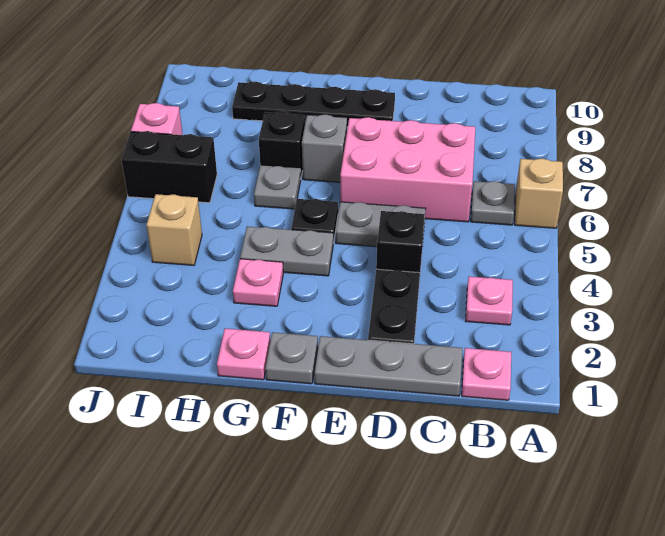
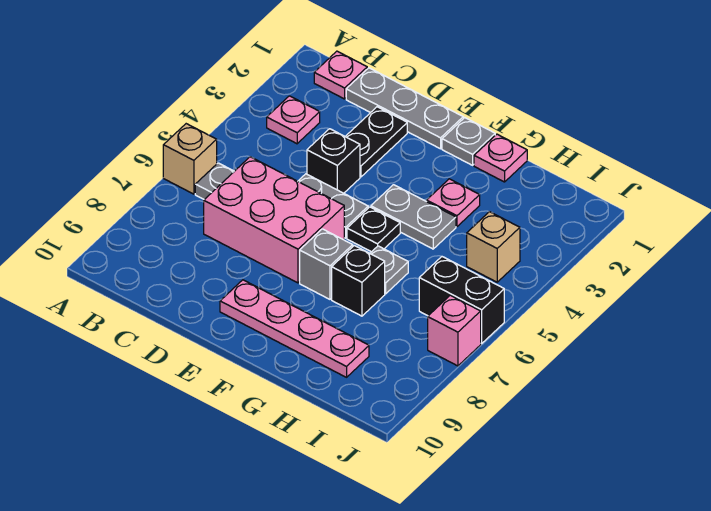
black plate E9:H9 level 1 -> pink plate E9:H9 level 1

